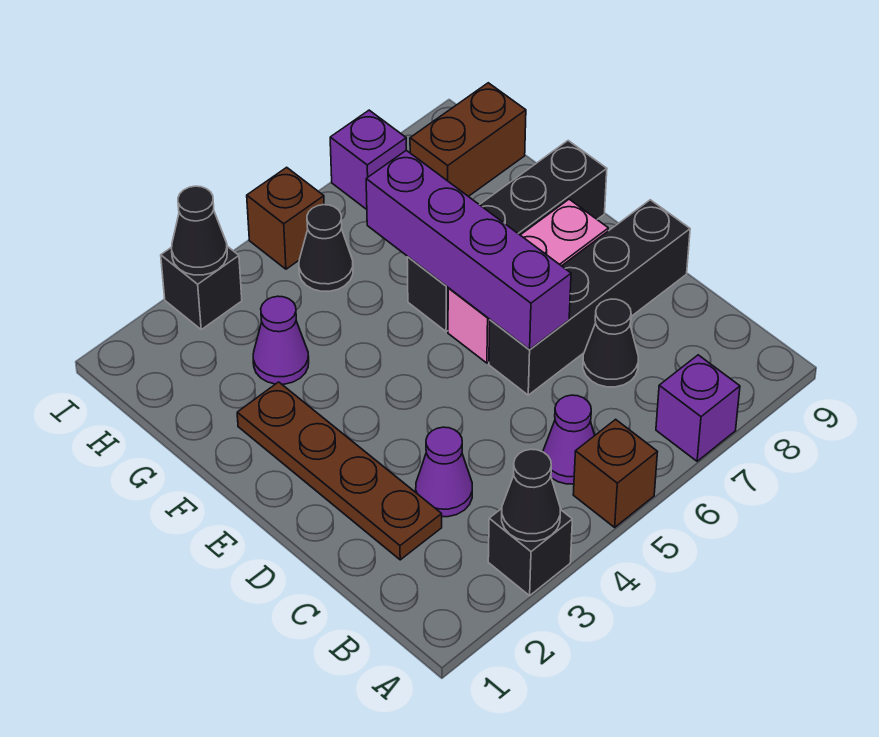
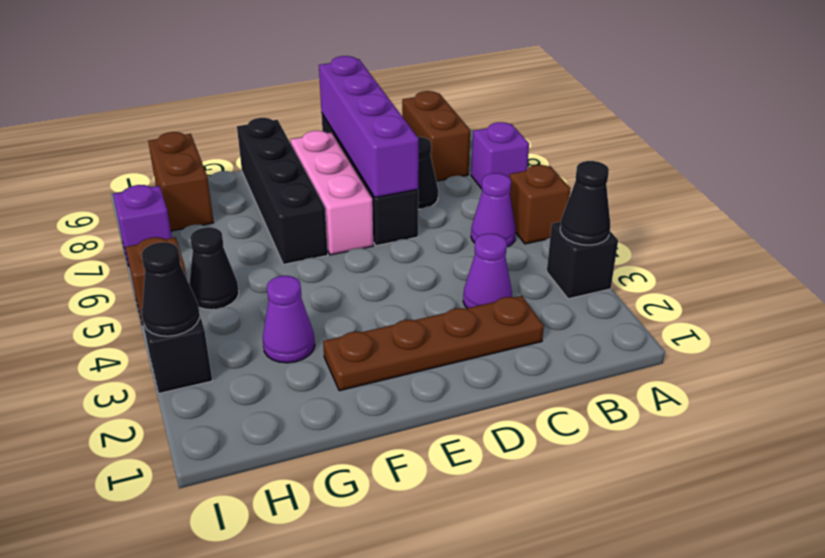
none -> brown brick B8:B9 level 1
purple brick D6:G6 level 2 -> purple brick D6:D9 level 2

